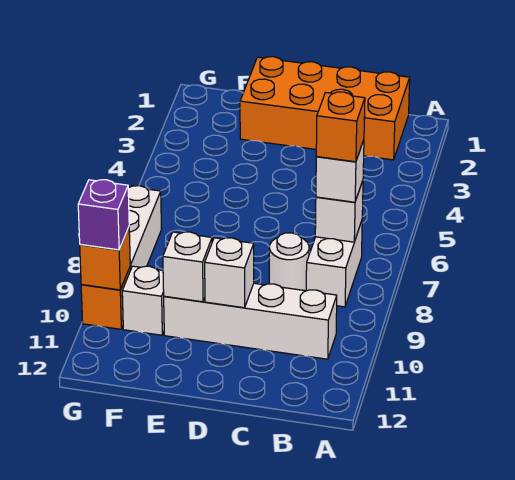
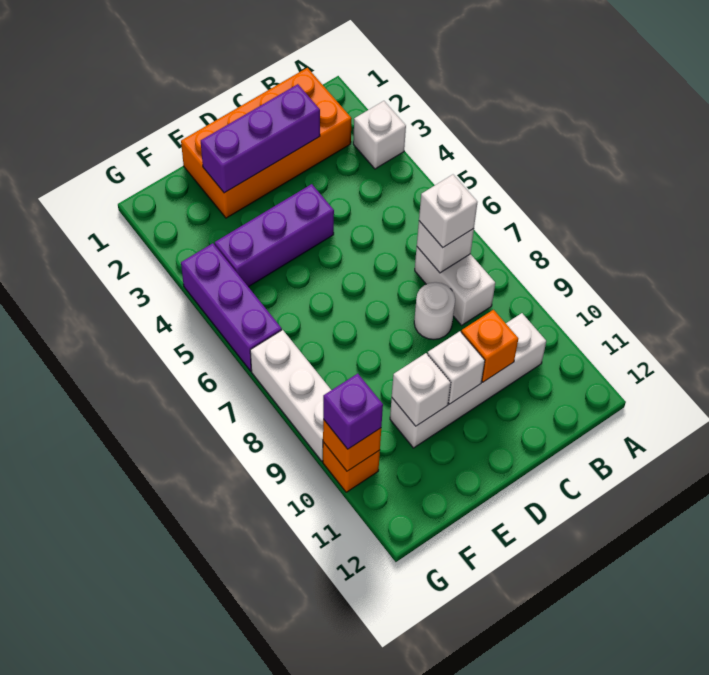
orange brick B7 level 4 -> orange brick C10 level 2
none -> purple brick C2:E2 level 2
none -> purple brick D4:F4 level 1
white brick F10 level 1 -> white brick A3 level 1
none -> purple brick G4:G6 level 1

